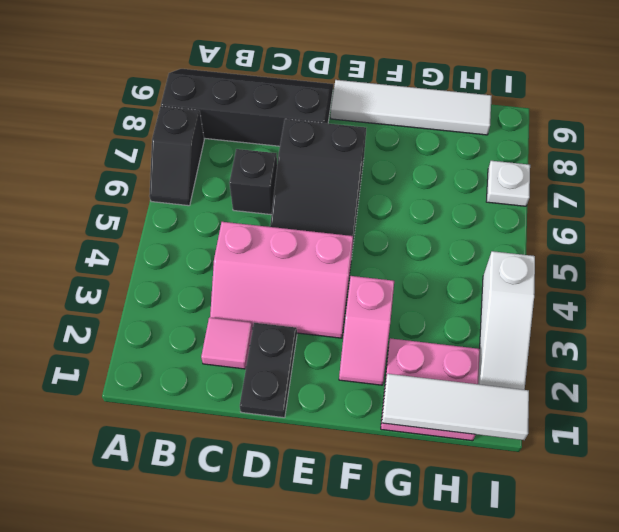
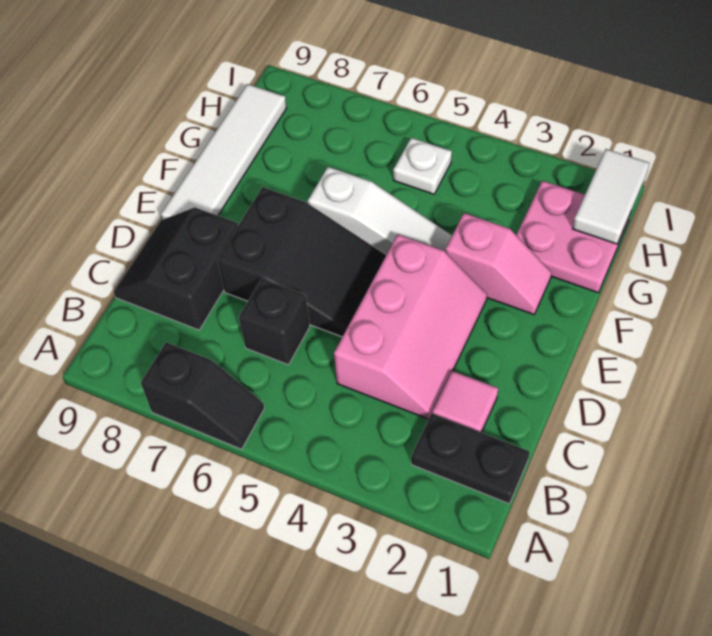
black slope A8:D9 level 1 top 8 -> black slope C8:D9 level 1 top 8
black plate D1:D2 level 1 -> black plate B1:B2 level 1
white tile G1:I1 level 2 -> white tile H1:I1 level 2
white slope I2:I4 level 1 top 4 -> white slope F4:F6 level 1 top 6
white plate I7 level 1 -> white plate H5 level 1

